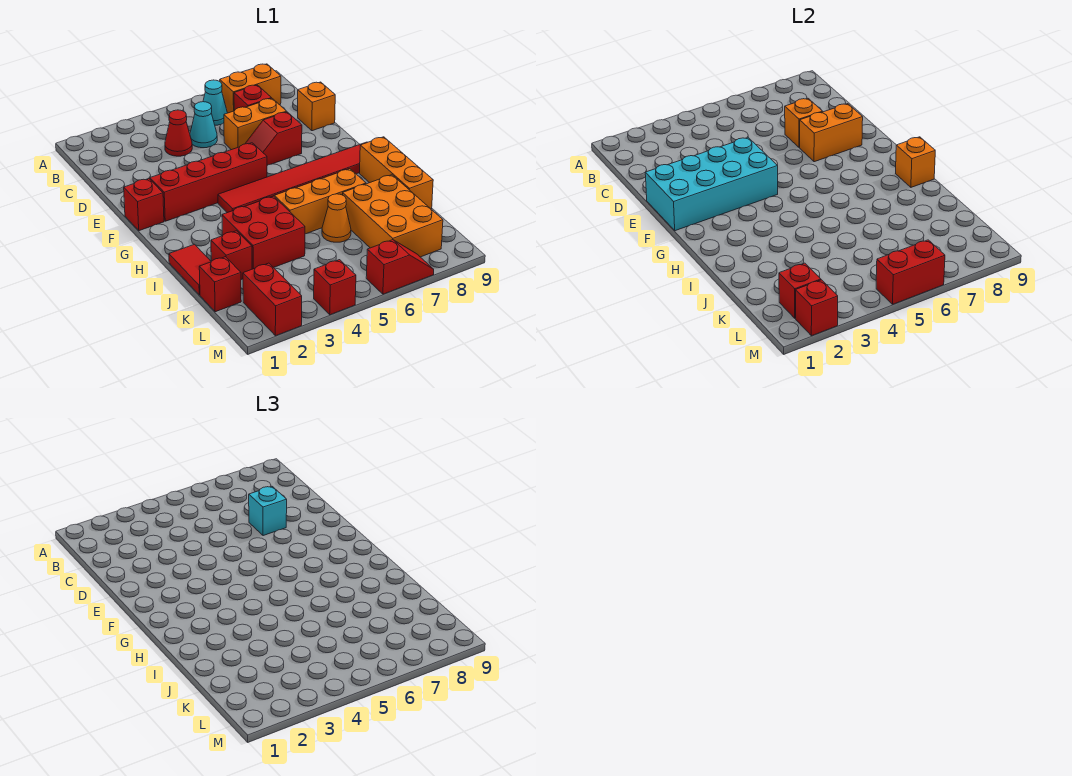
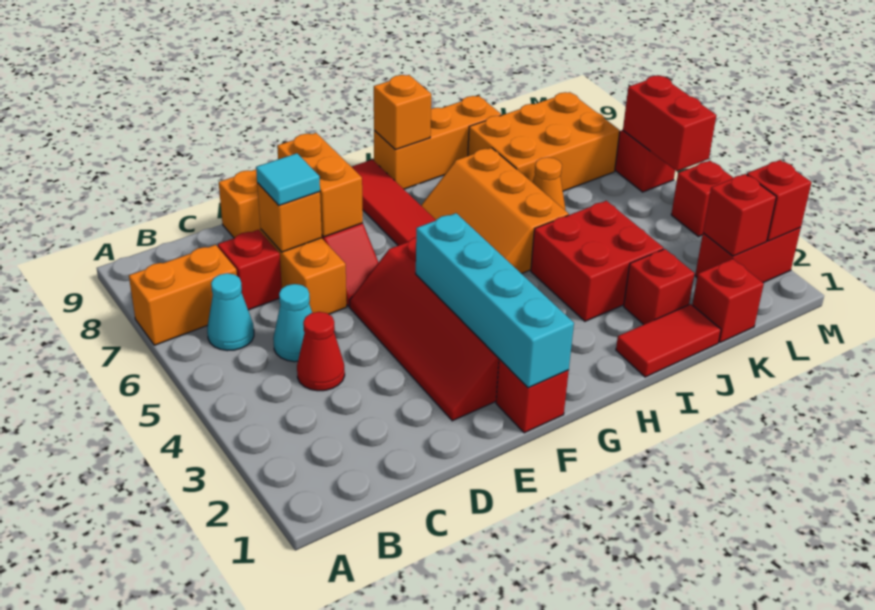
orange brick B7:B8 level 1 -> orange brick A7:B7 level 1
cyan brick D7 level 3 -> cyan tile D7 level 3
cyan brick E1:F4 level 2 -> cyan brick F1:F4 level 2

